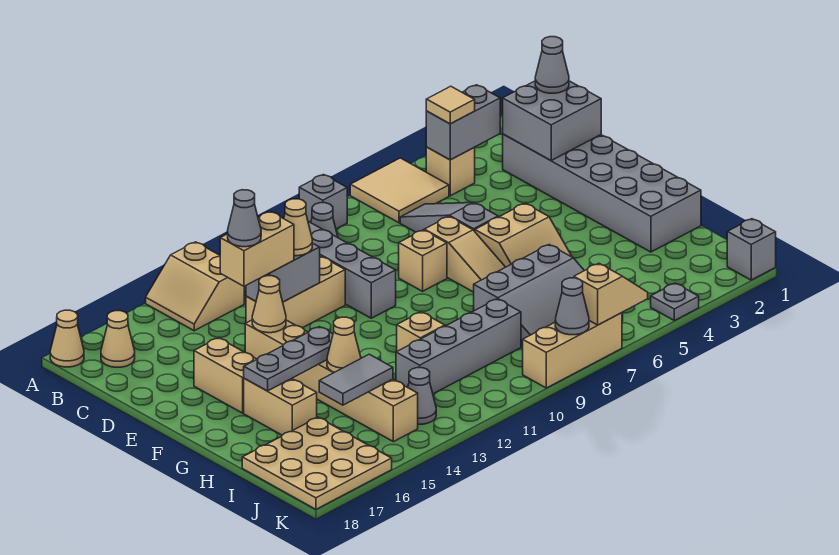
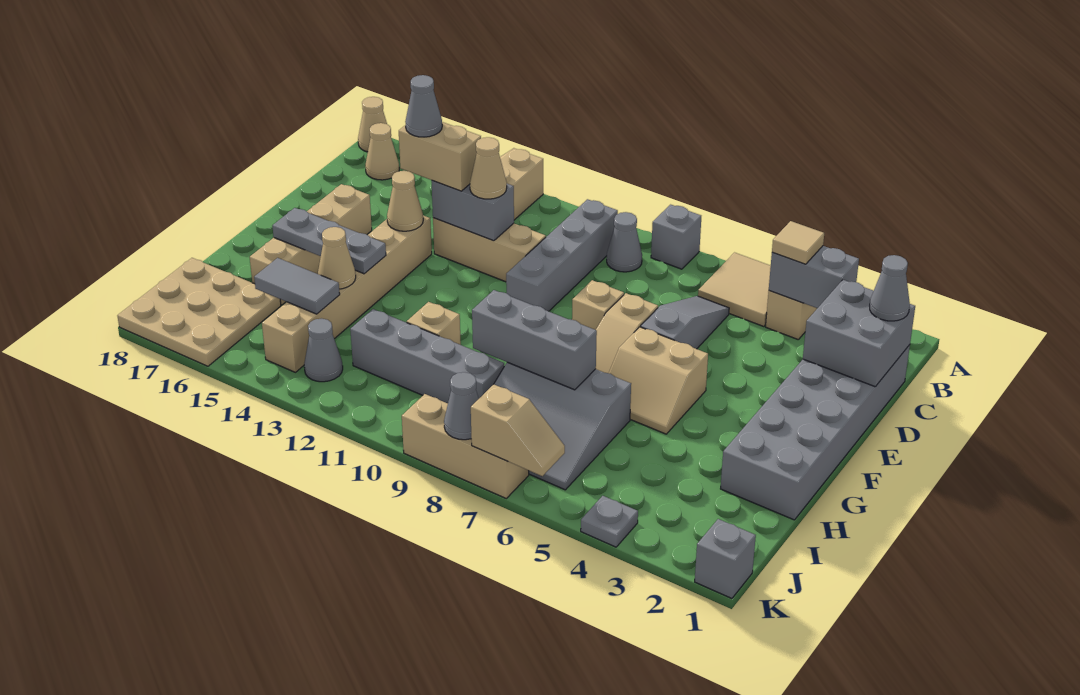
none -> grey brick H7:H9 level 2

